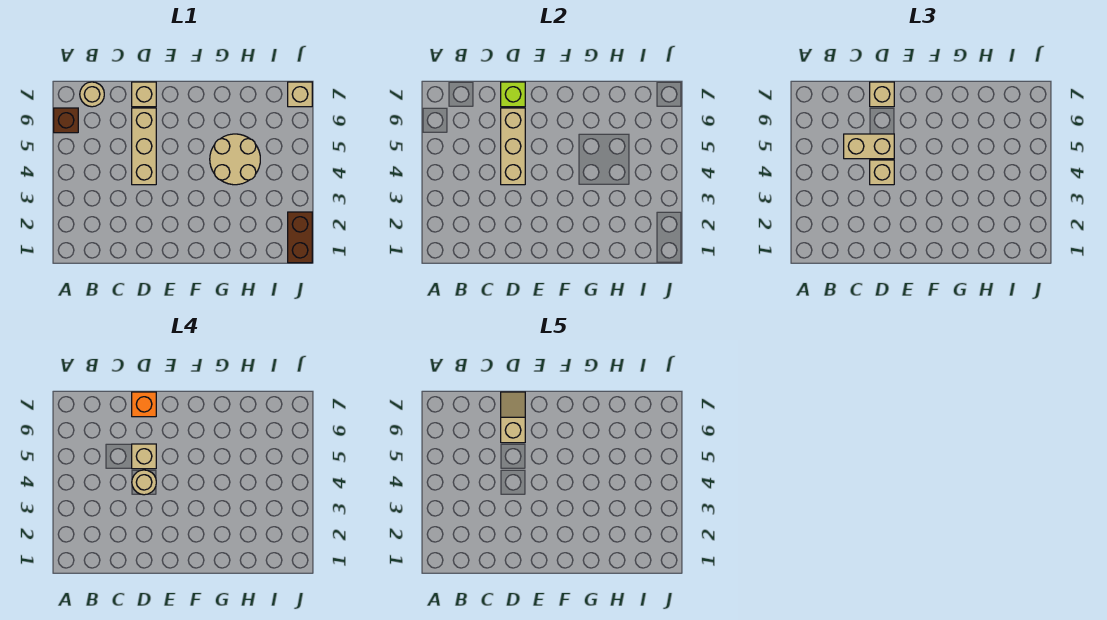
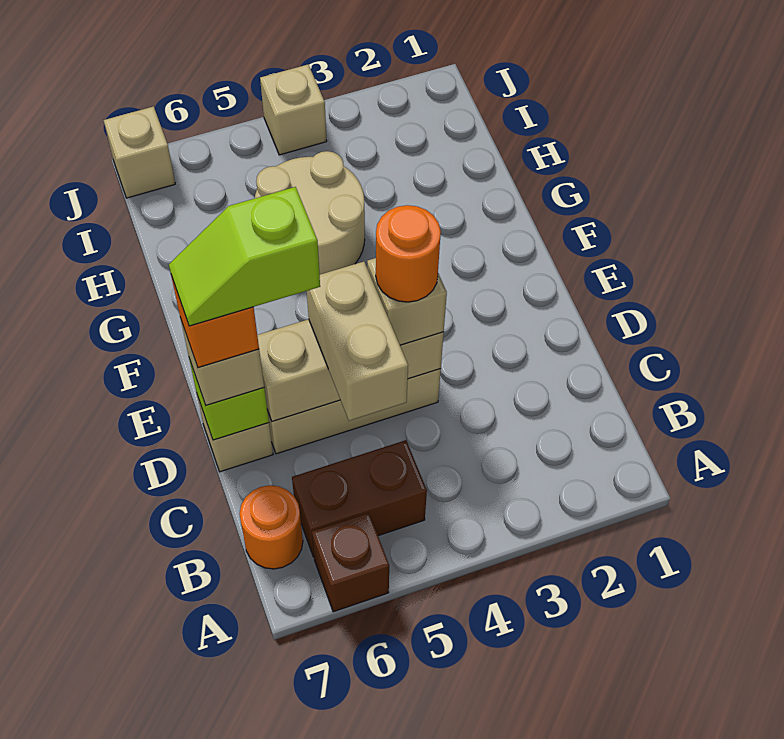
tan round brick B7 level 1 -> orange round brick B7 level 1
tan round brick D4 level 4 -> orange round brick D4 level 4
tan brick D5 level 4 -> tan brick J4 level 1
tan slope D6:D7 level 5 top 6 -> lime slope D6:D7 level 5 top 6
brown brick J1:J2 level 1 -> brown brick B5:B6 level 1

